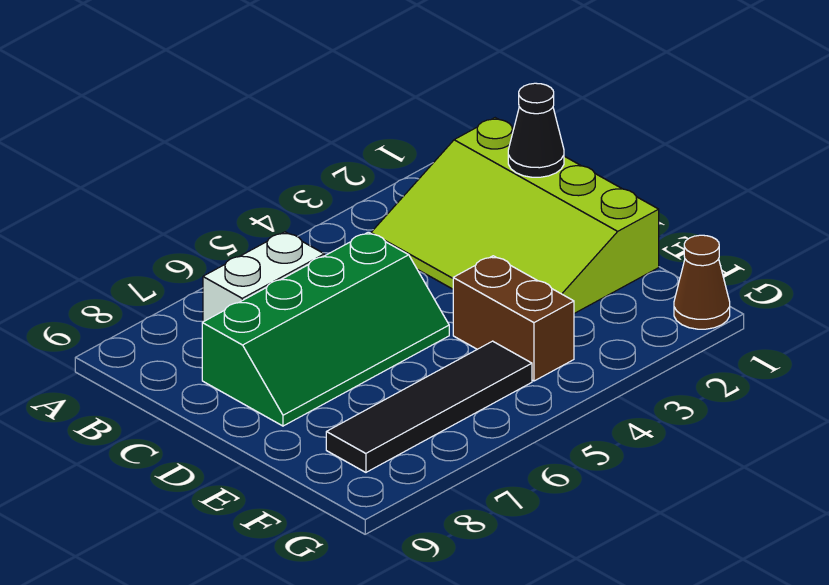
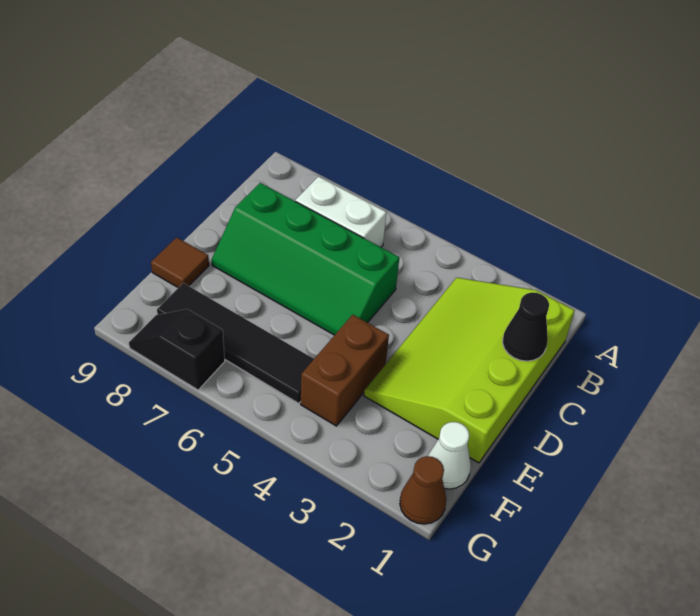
none -> brown tile E9 level 1
none -> white cone F1 level 1
none -> black slope G7:G8 level 1 top 7

